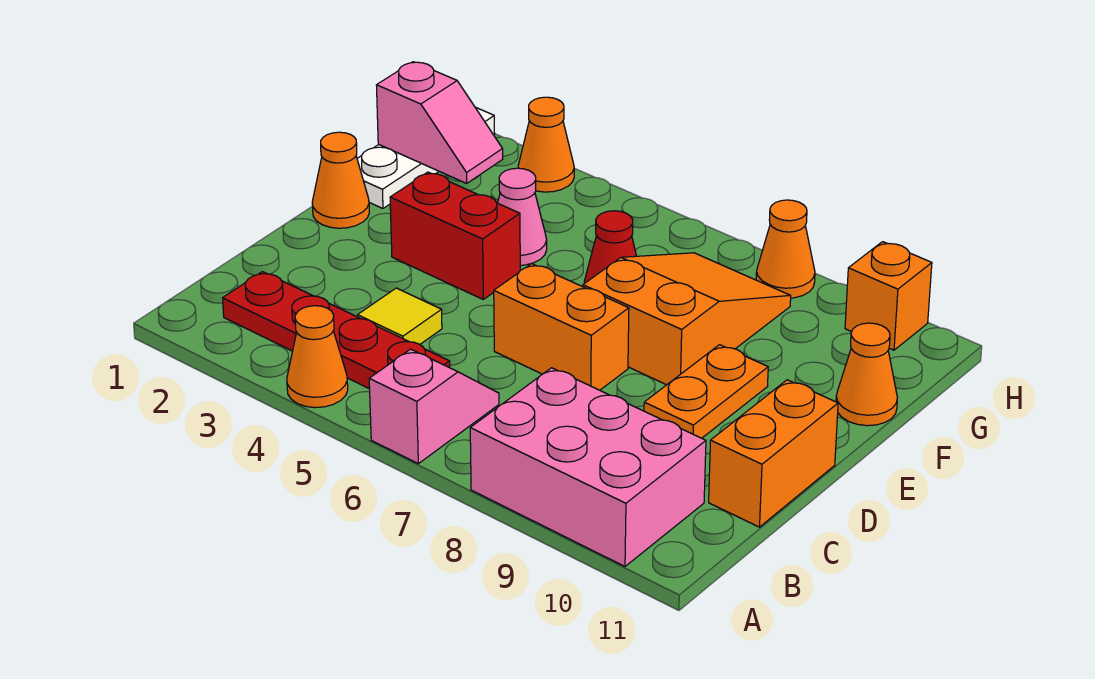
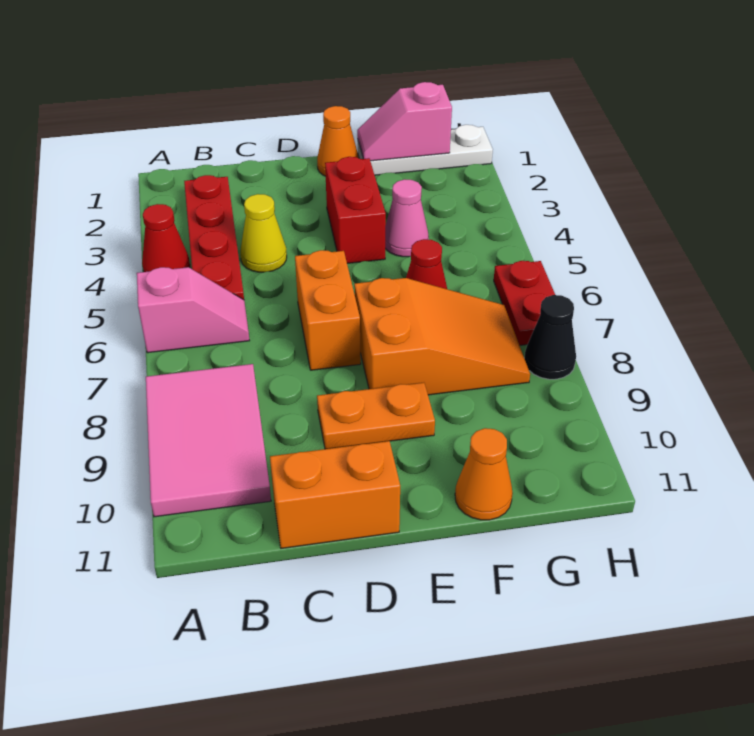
orange cone A4 level 1 -> red cone A4 level 1
pink brick A8:B10 level 1 -> pink tile A8:B10 level 1
yellow tile C4 level 1 -> yellow cone C4 level 1
pink slope G1:G2 level 2 top 1 -> pink slope F1:G1 level 2 top G
orange cone H3 level 1 -> none
none -> red plate H6:H7 level 1
orange cone H8 level 1 -> black cone H8 level 1
orange brick H10 level 1 -> none

